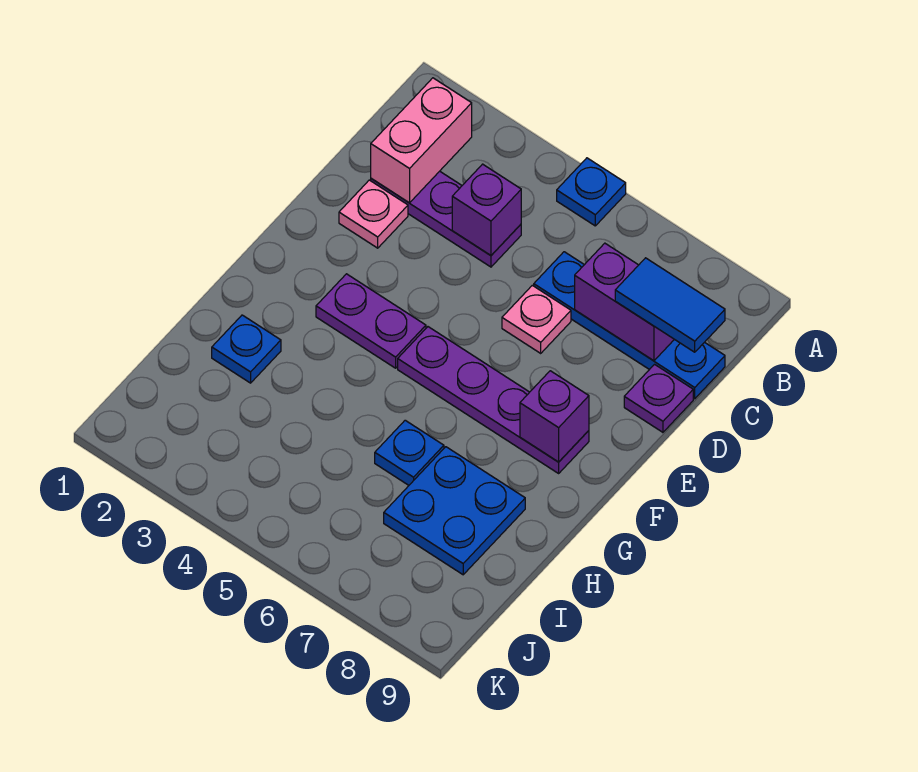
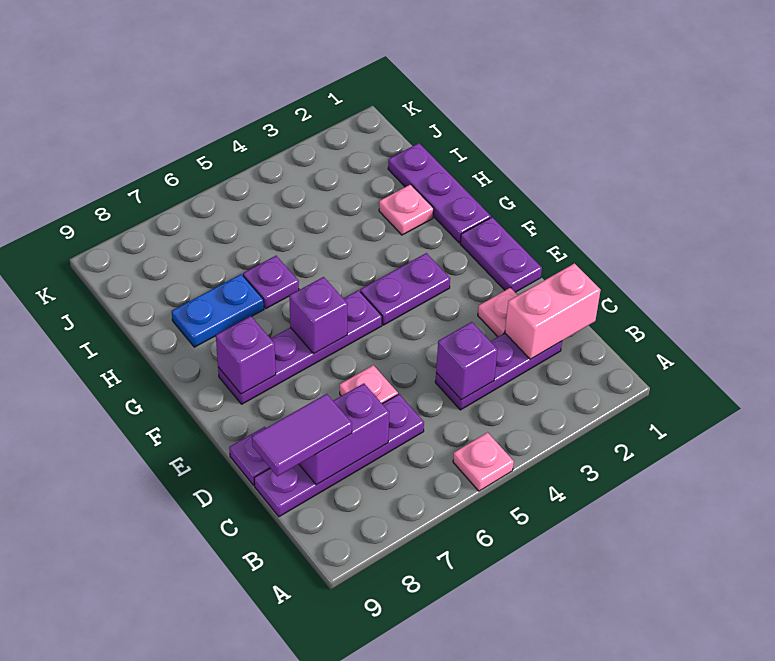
blue plate A5 level 1 -> pink plate A5 level 1
pink brick B2:C2 level 2 -> pink brick C1:C2 level 2
blue plate C6:C9 level 1 -> purple plate C6:C9 level 1
blue tile C8:C9 level 3 -> purple tile C8:C9 level 3
none -> purple plate E1:F1 level 1
none -> purple brick F6 level 2
none -> purple plate G1:I1 level 1
blue plate H2 level 1 -> pink plate H2 level 1
blue plate H6 level 1 -> purple plate H6 level 1
blue plate H7:I8 level 1 -> blue plate H7:H8 level 1

